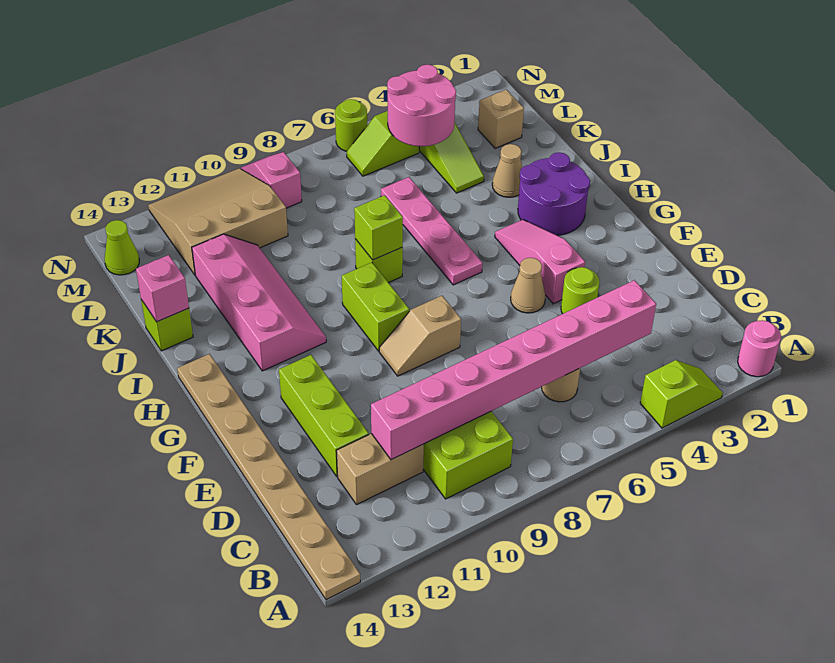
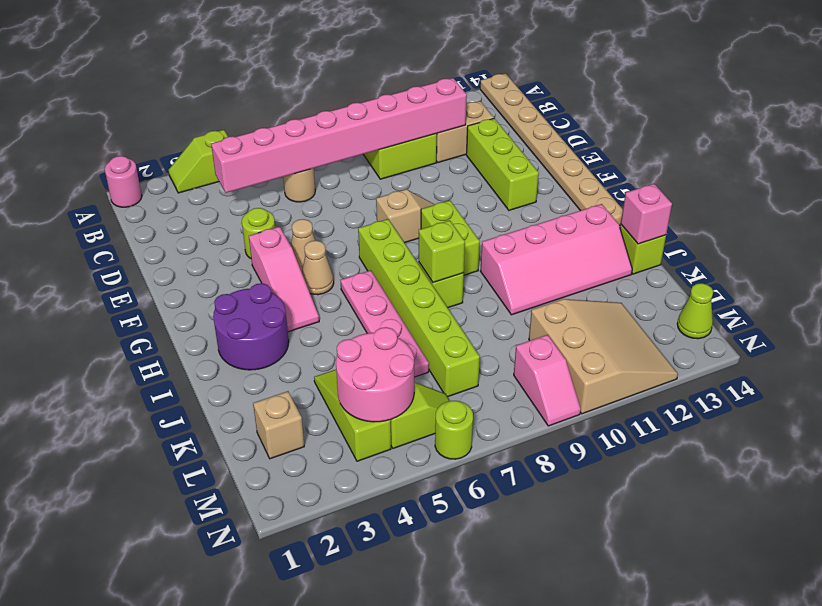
none -> lime brick G7:L7 level 1
pink slope H11:K12 level 1 top 12 -> pink slope I10:J13 level 1 top I
tan cone J3 level 1 -> tan cone G5 level 1
tan slope L10:N12 level 1 top L -> tan slope L10:N12 level 1 top 10

